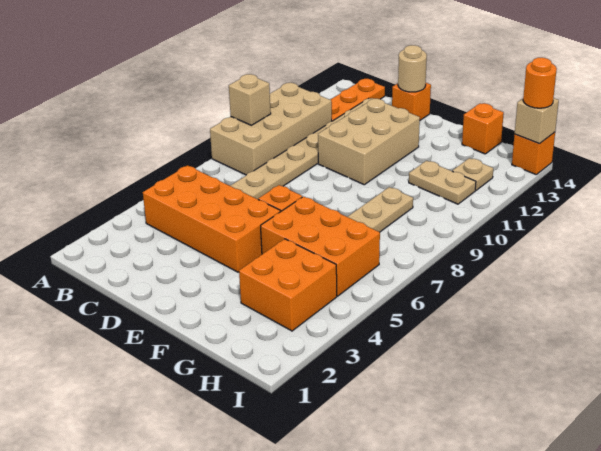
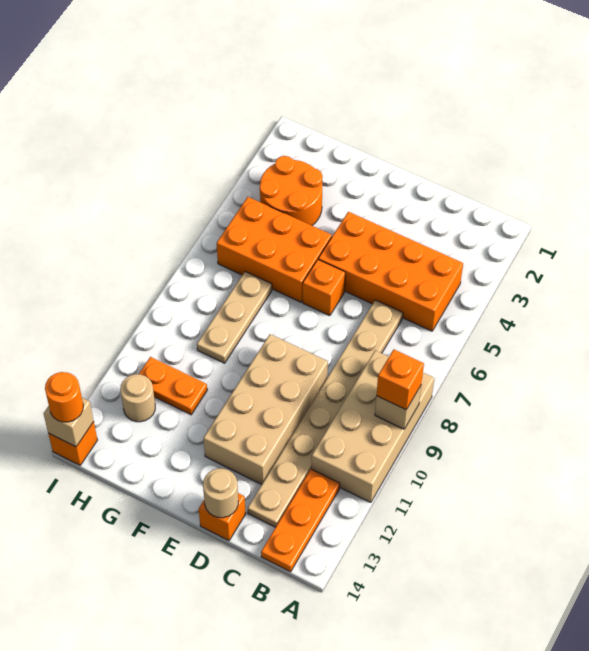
tan brick D10:E12 level 1 -> tan brick D9:E12 level 1
orange brick G3:H4 level 1 -> orange round brick G3:H4 level 1
tan plate G11:H11 level 1 -> orange plate G11:H11 level 1
orange brick G14 level 1 -> orange brick A9 level 3
tan plate H12 level 1 -> tan round brick H12 level 1

